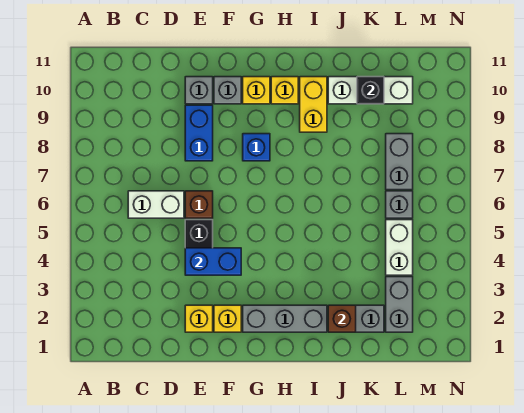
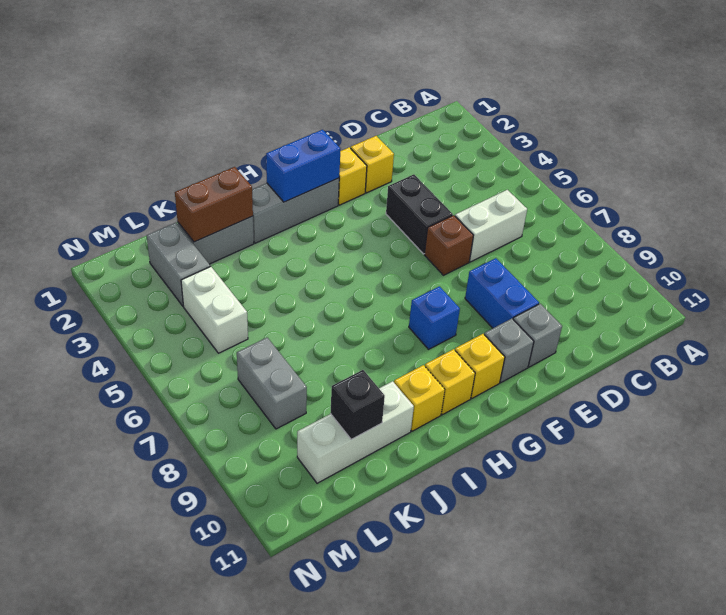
blue brick E4:F4 level 2 -> blue brick G2:H2 level 2
yellow brick I9:I10 level 1 -> yellow brick I10 level 1
brown brick J2 level 2 -> brown brick J2:K2 level 2
grey brick L6 level 1 -> none

